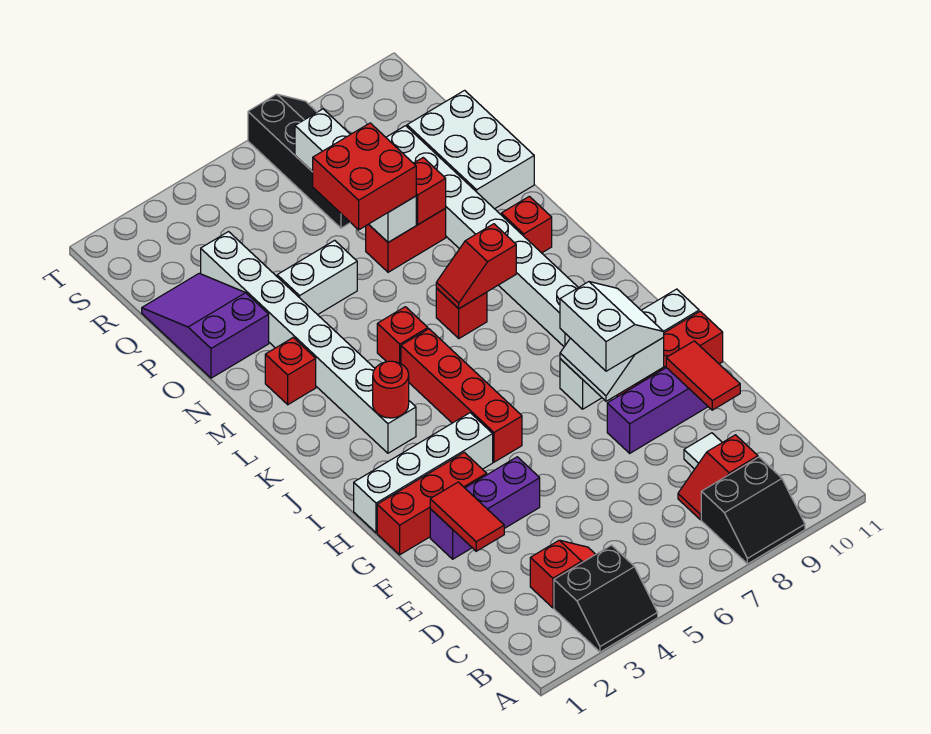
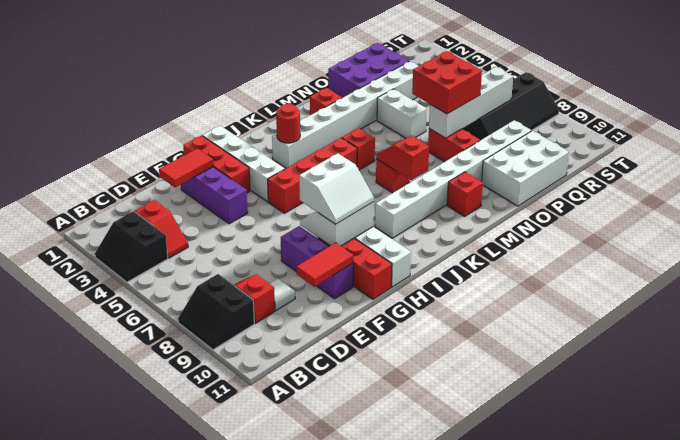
purple slope O1:Q2 level 1 top O -> purple brick O1:Q2 level 1
red brick O8 level 2 -> none

